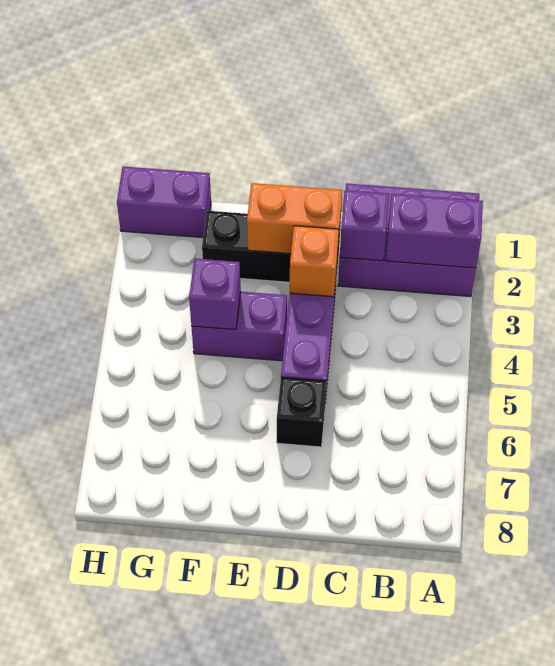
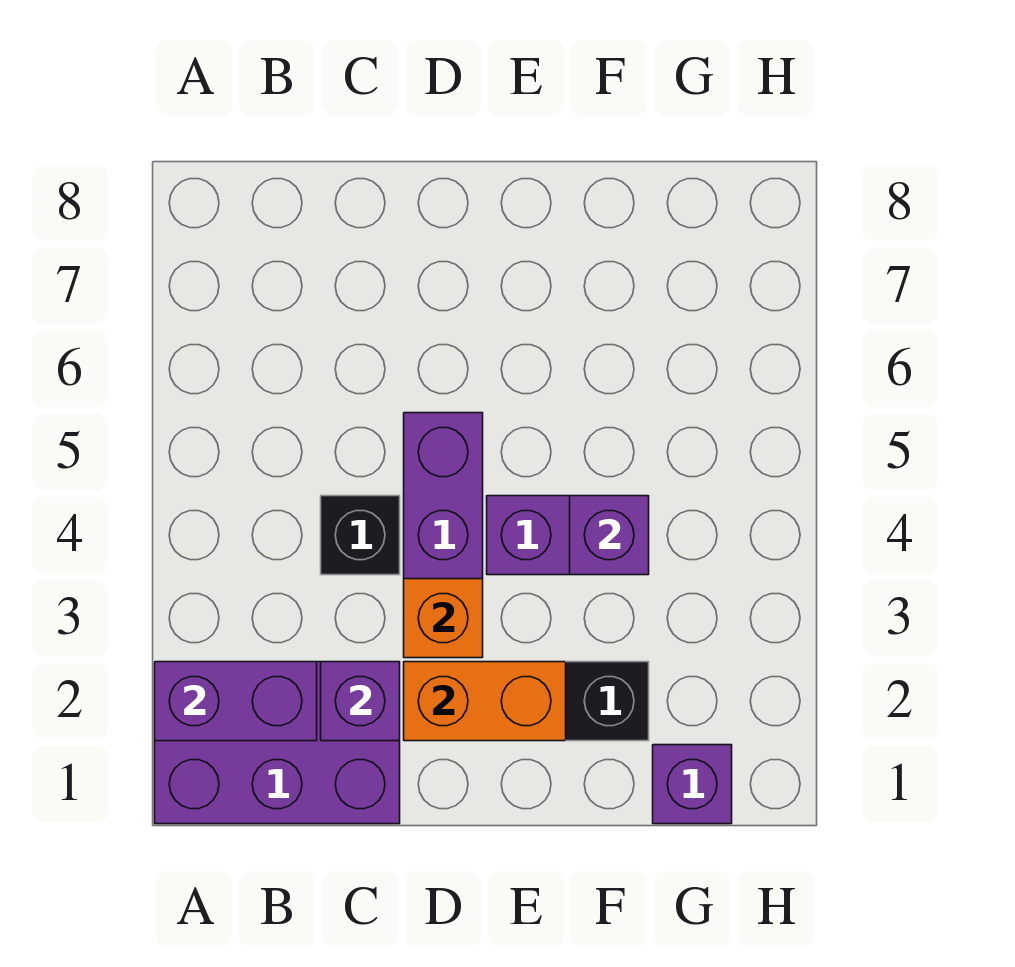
black brick D6 level 1 -> black brick C4 level 1
purple brick G1:H1 level 1 -> purple brick G1 level 1

